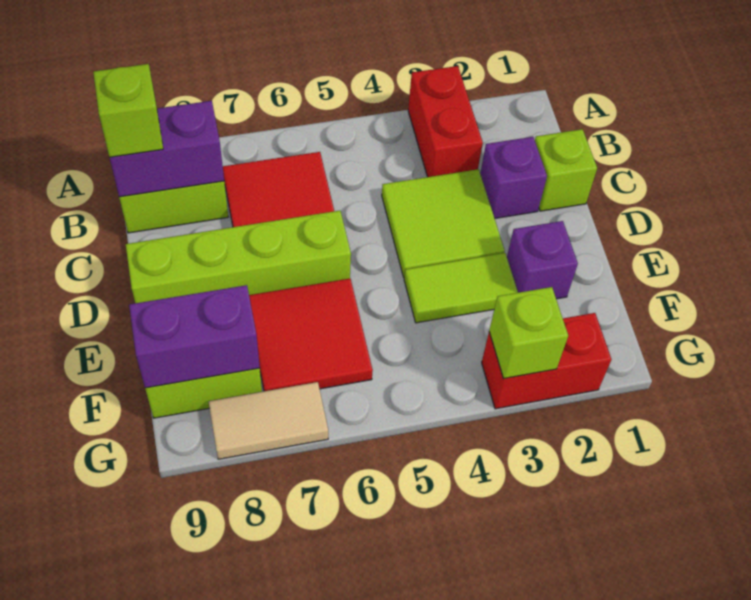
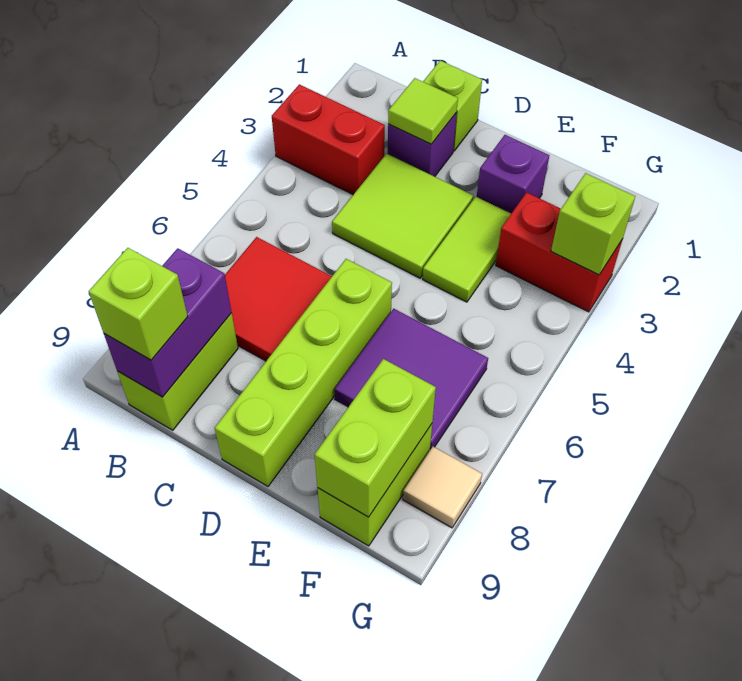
none -> lime tile C2 level 2
red tile E6:F7 level 1 -> purple tile E6:F7 level 1
purple brick F8:F9 level 2 -> lime brick F8:F9 level 2
red brick G2:G3 level 1 -> red brick F3:G3 level 1
tan tile G7:G8 level 1 -> tan tile G8 level 1

